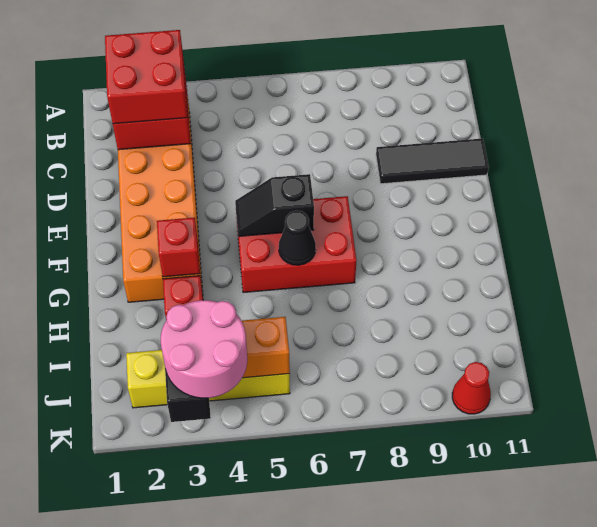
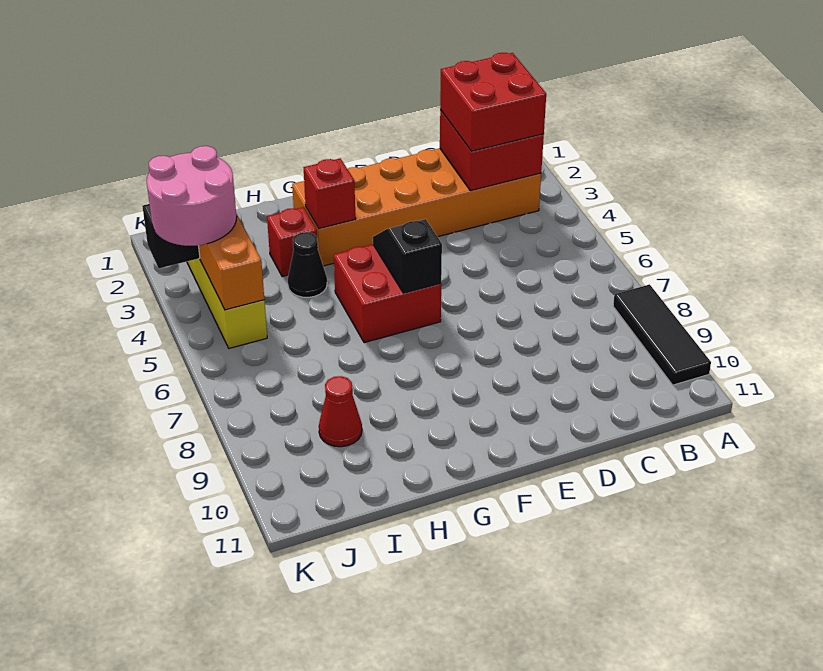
black tile D9:D11 level 1 -> black tile A8:A10 level 1
red brick F5:G7 level 1 -> red brick F5:G6 level 1
black cone G6 level 2 -> black cone H4 level 1
red cone K10 level 1 -> red cone I9 level 1

